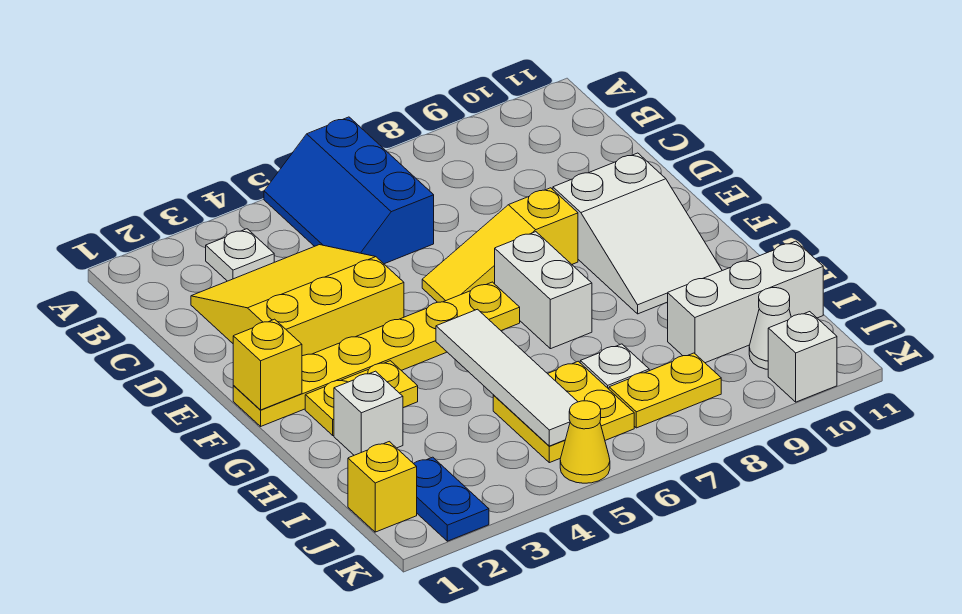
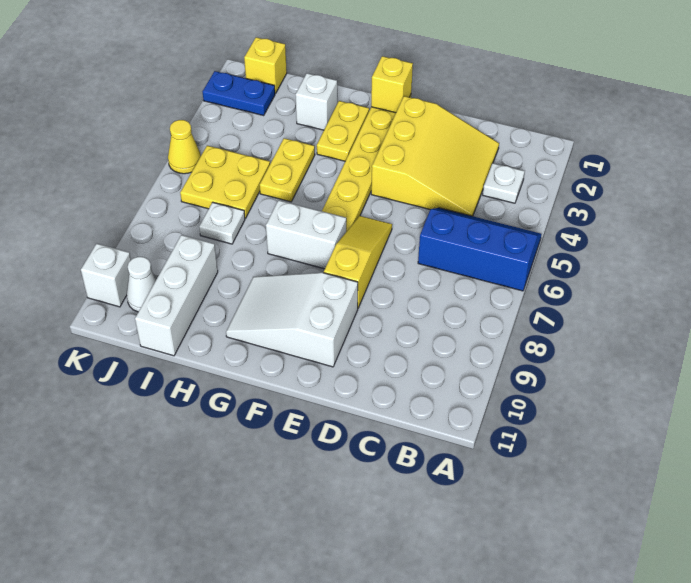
white tile G5:J5 level 2 -> none
yellow plate J7:J8 level 1 -> yellow plate H4:H5 level 1

